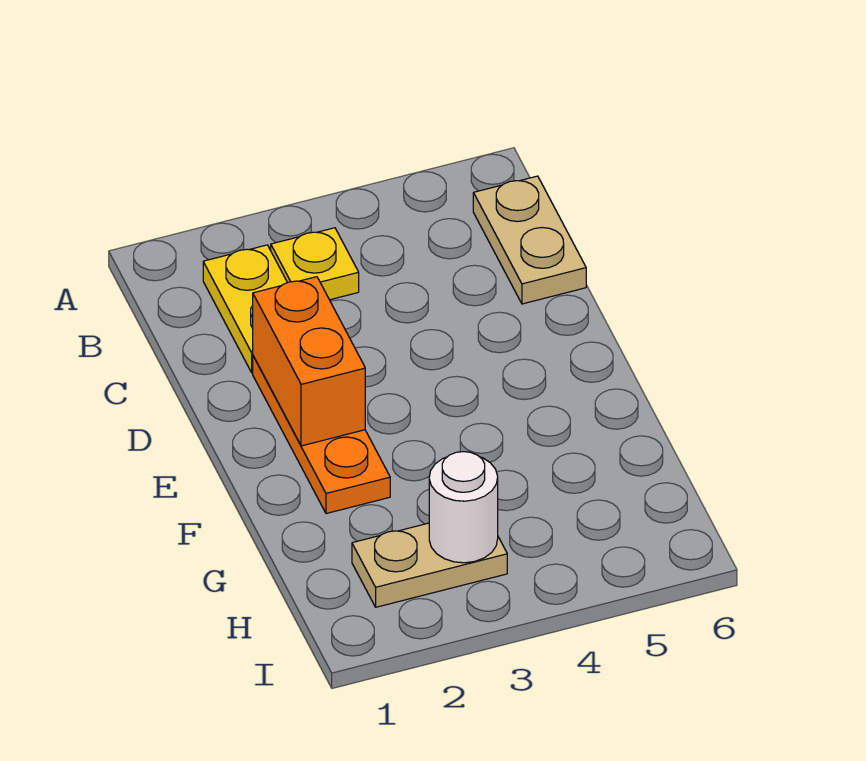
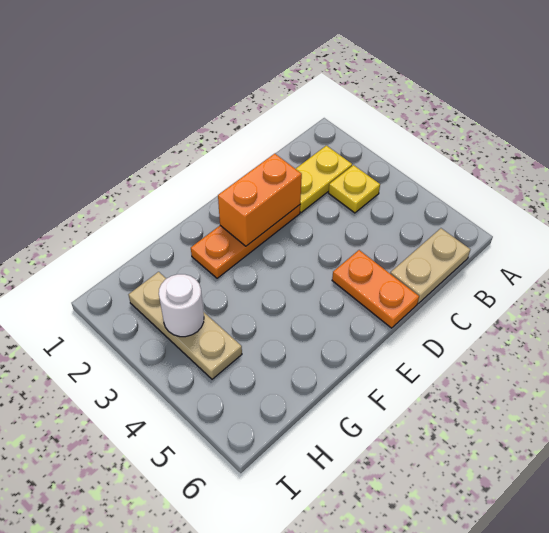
none -> orange plate D5:D6 level 1
tan plate H2:H3 level 1 -> tan plate H2:H4 level 1

